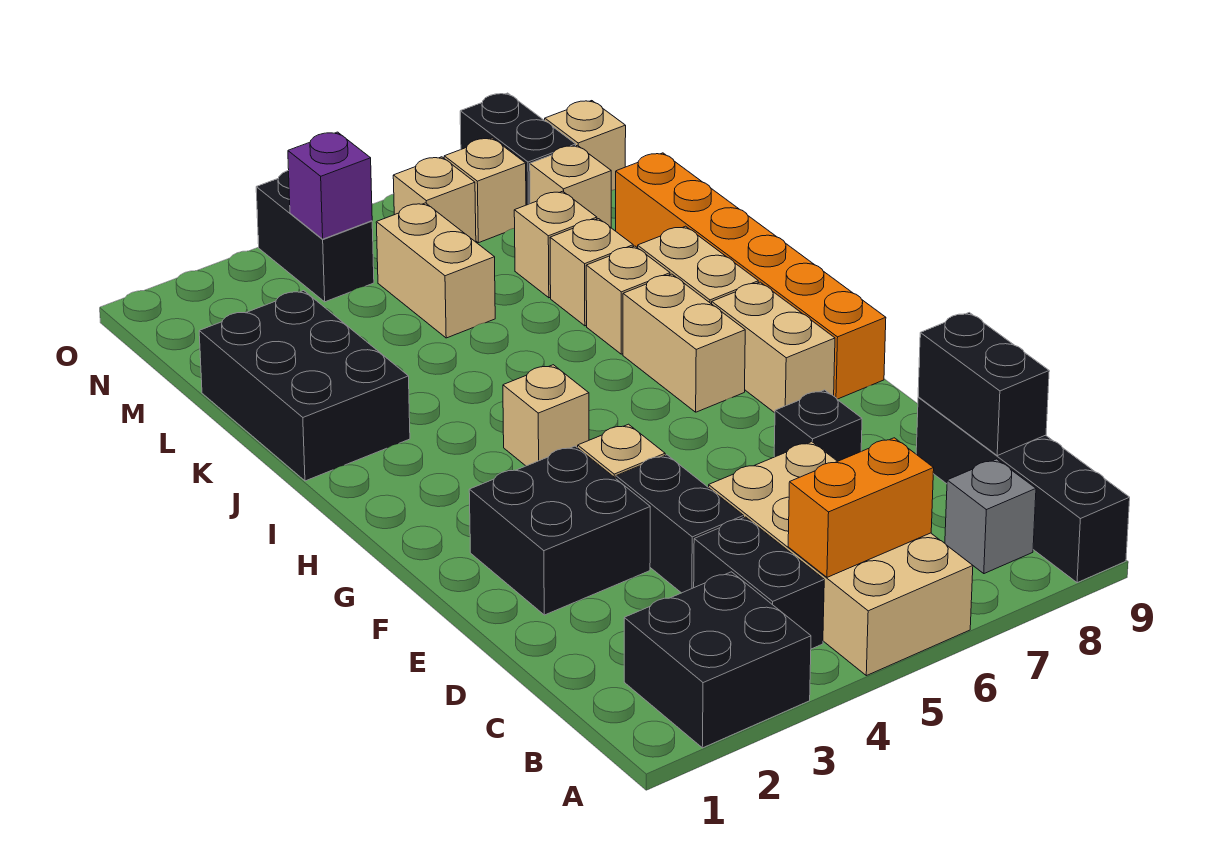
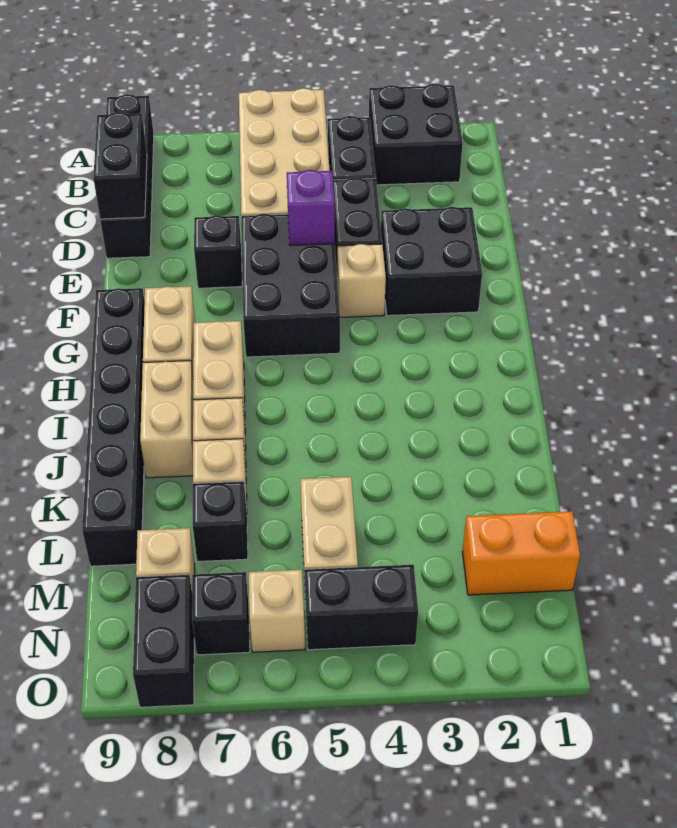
orange brick B5:B6 level 2 -> orange brick M1:M2 level 1
grey brick B8 level 1 -> none
orange brick G9:L9 level 1 -> black brick G9:L9 level 1
tan brick H4 level 1 -> none
black brick J1:L2 level 1 -> black brick E5:G6 level 1
tan brick L7 level 1 -> black brick L7 level 1
black brick N4:O4 level 1 -> black brick N4:N5 level 1
purple brick N4 level 2 -> purple brick E5 level 2
tan brick N7 level 1 -> black brick N7 level 1
tan brick N9 level 1 -> none

